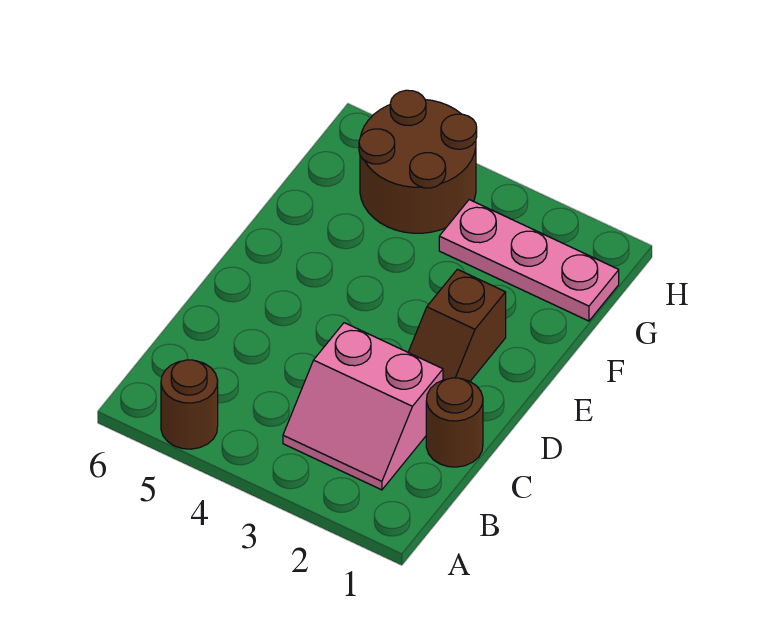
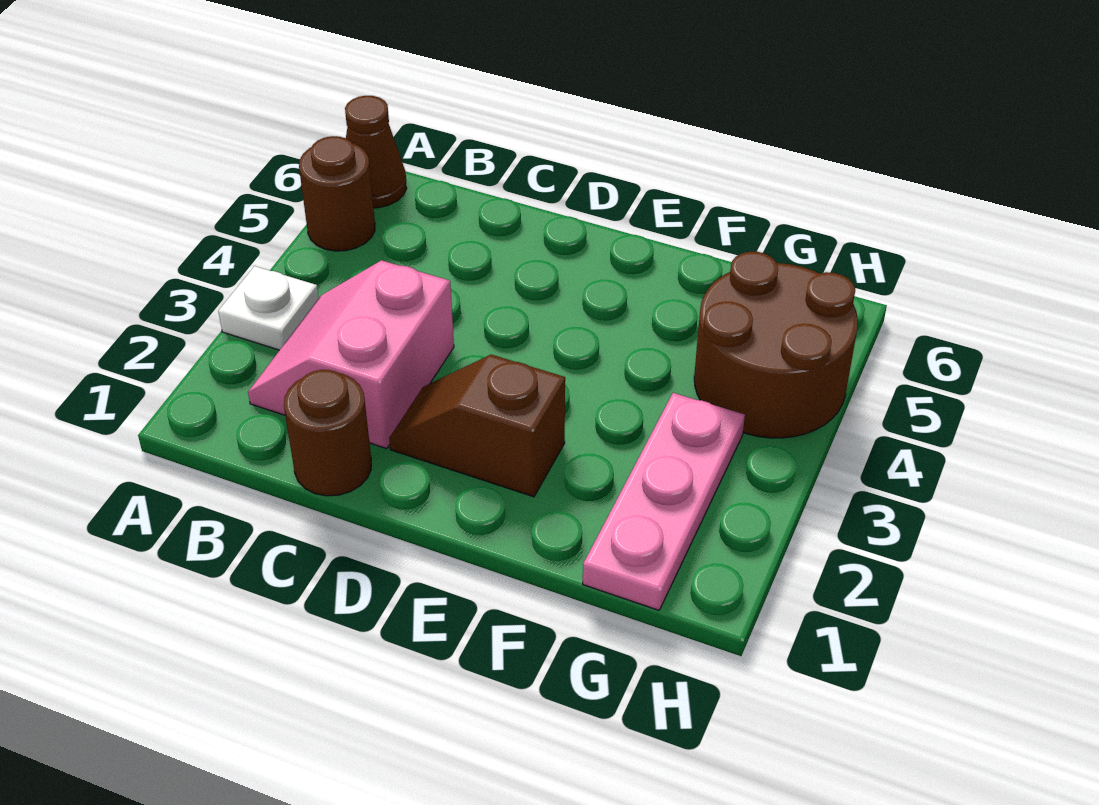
none -> white plate A3 level 1
none -> brown cone A6 level 1

